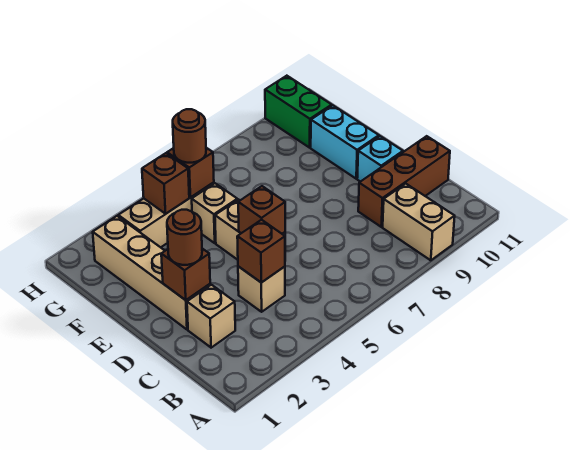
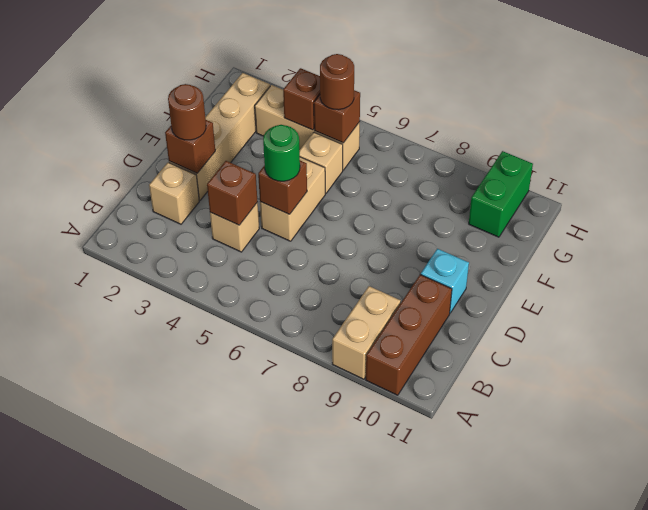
brown brick C9:C11 level 1 -> brown brick A10:C10 level 1
none -> green round brick D5 level 3
cyan brick E10:F10 level 1 -> none

